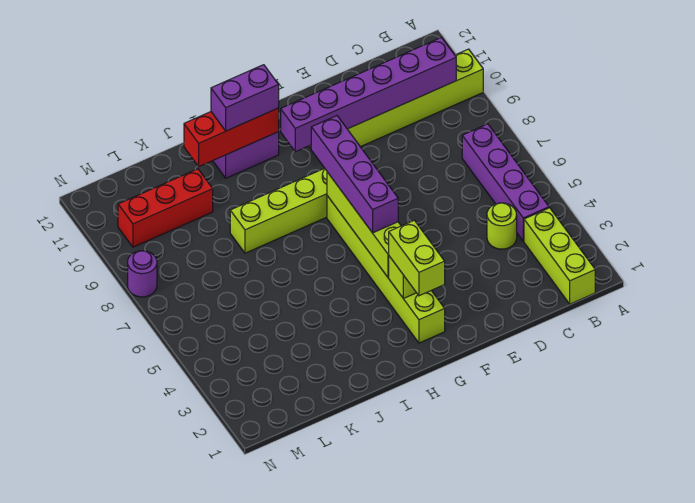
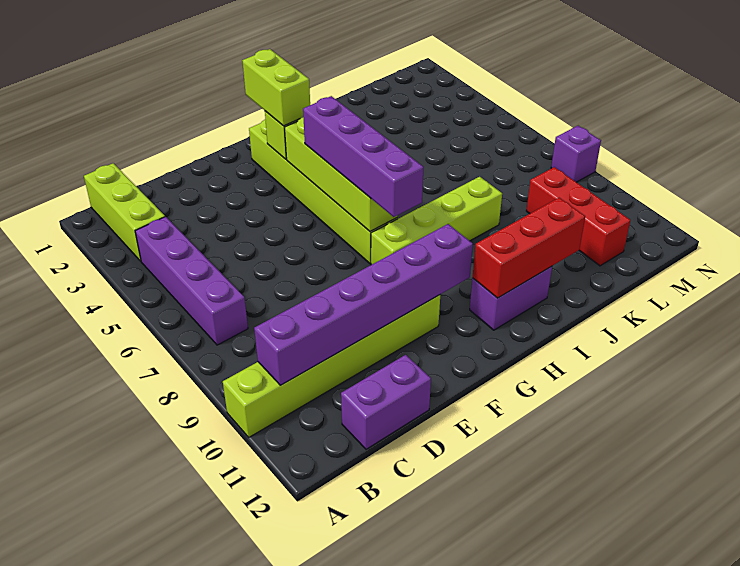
lime round brick C4 level 1 -> none
purple brick H11:I11 level 3 -> purple brick C12:D12 level 1
red brick K10:M10 level 1 -> red brick L9:L11 level 1
purple round brick N8 level 1 -> purple brick N8 level 1

